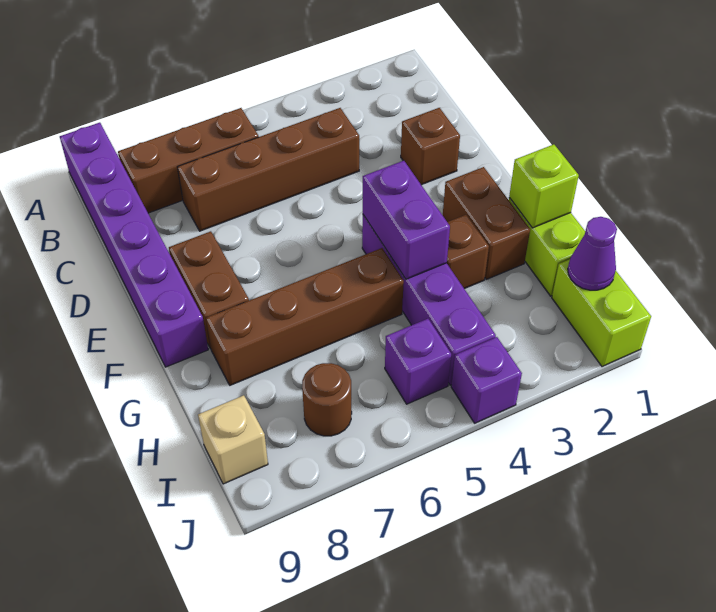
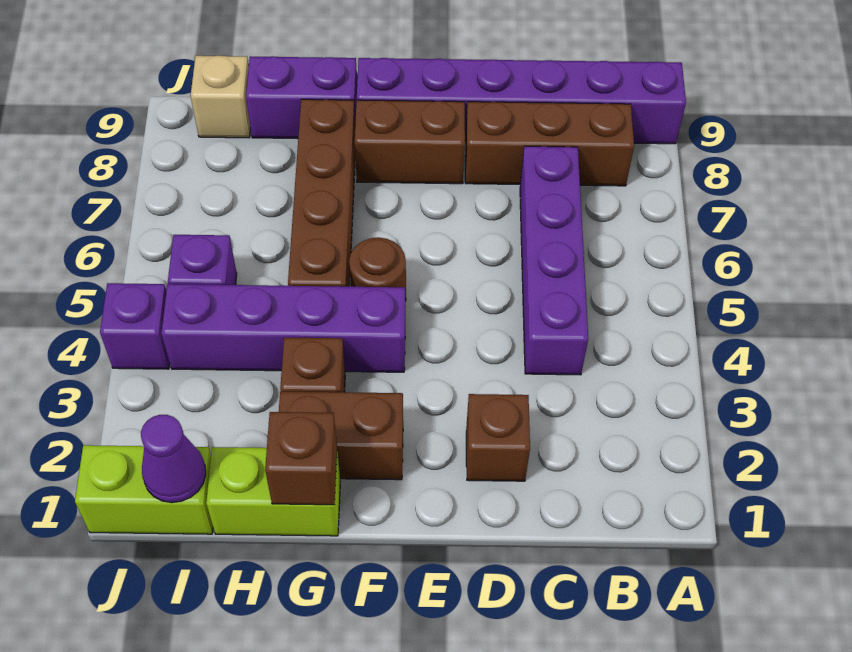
brown brick B6:B8 level 1 -> brown brick B8:D8 level 1
brown brick C4:C7 level 1 -> purple brick C4:C7 level 1
purple brick F4:G4 level 2 -> purple brick G9:H9 level 1
lime brick G1 level 2 -> brown brick G1 level 2
brown round brick I7 level 1 -> brown round brick F5 level 1

